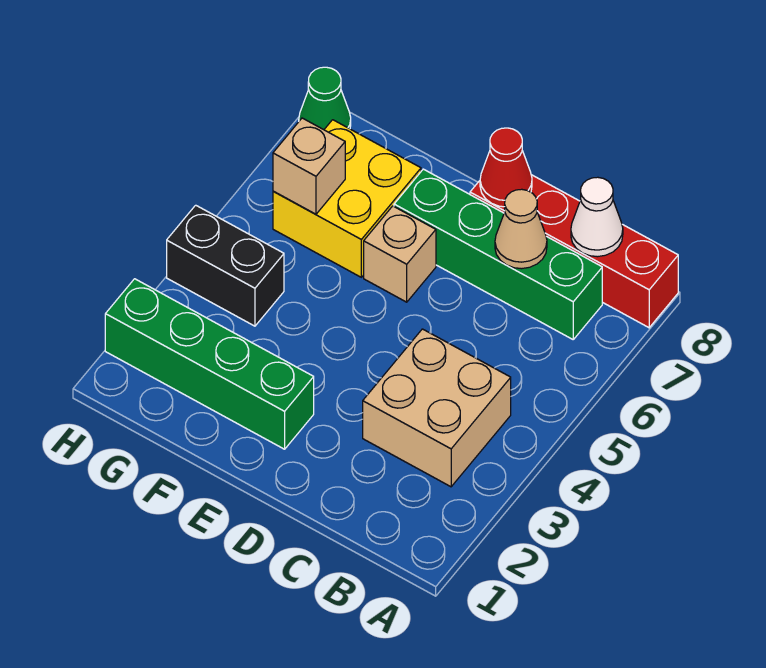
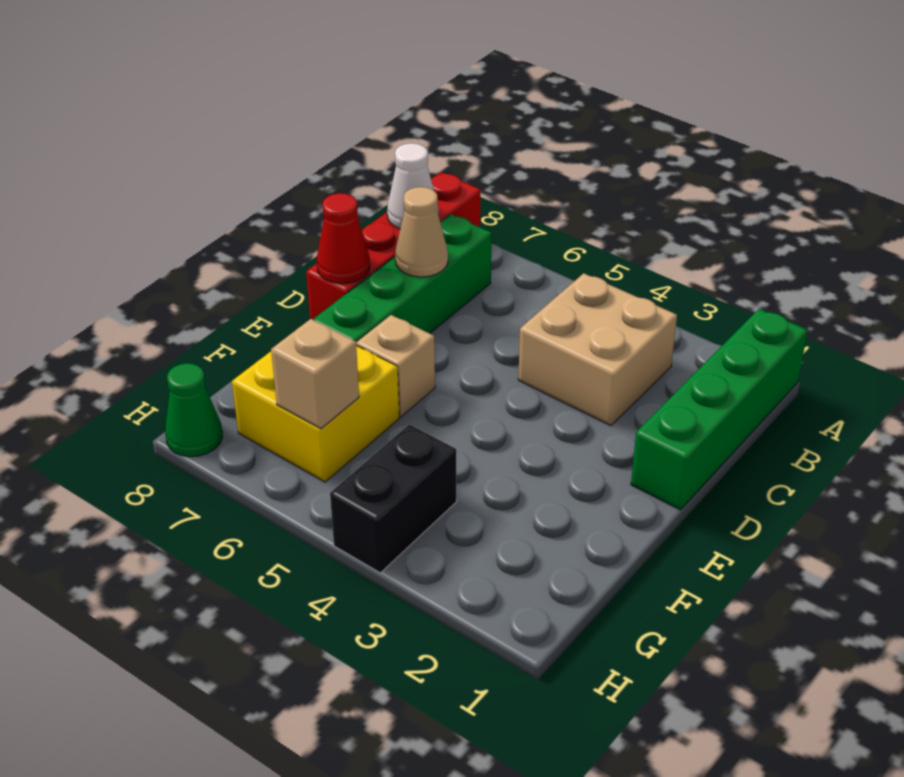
green brick E2:H2 level 1 -> green brick A1:D1 level 1

